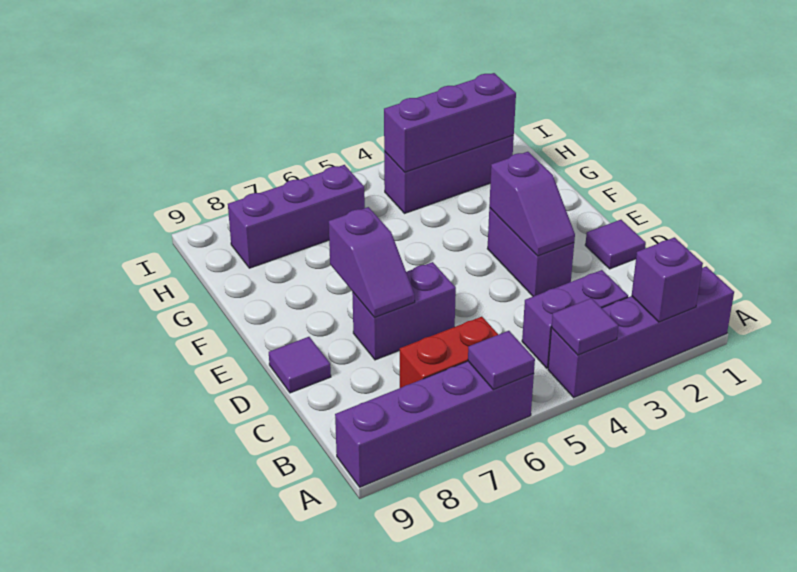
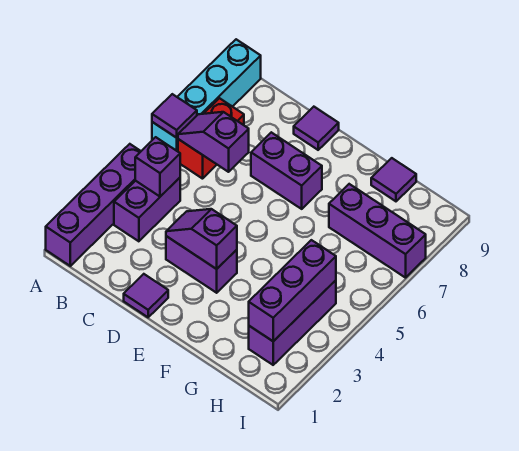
purple brick A2 level 2 -> purple brick B4 level 2
purple tile A4 level 2 -> purple tile G9 level 1
purple brick A6:A9 level 1 -> cyan brick A6:A9 level 1
purple brick D6:D7 level 1 -> purple brick D7:E7 level 1
purple slope D7:E7 level 2 top E -> purple slope B6:C6 level 2 top C
purple brick H6:H8 level 1 -> purple brick G7:I7 level 1

